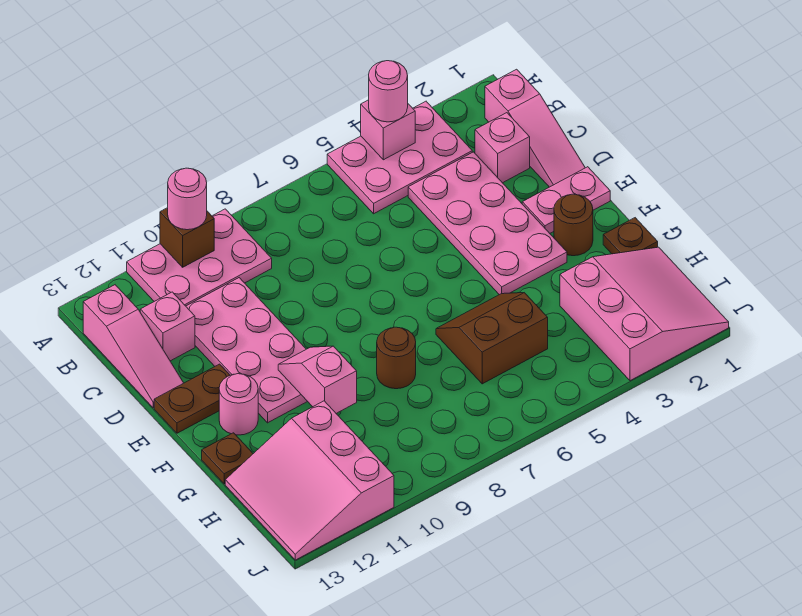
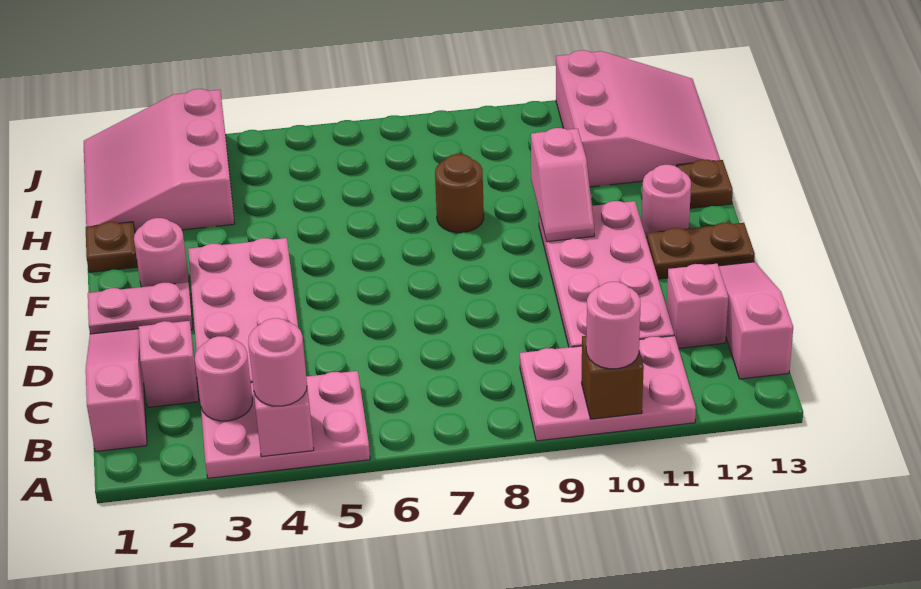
none -> pink round brick B3 level 2
brown round brick F2 level 1 -> pink round brick F2 level 1
brown slope G5:H6 level 1 top H -> none

